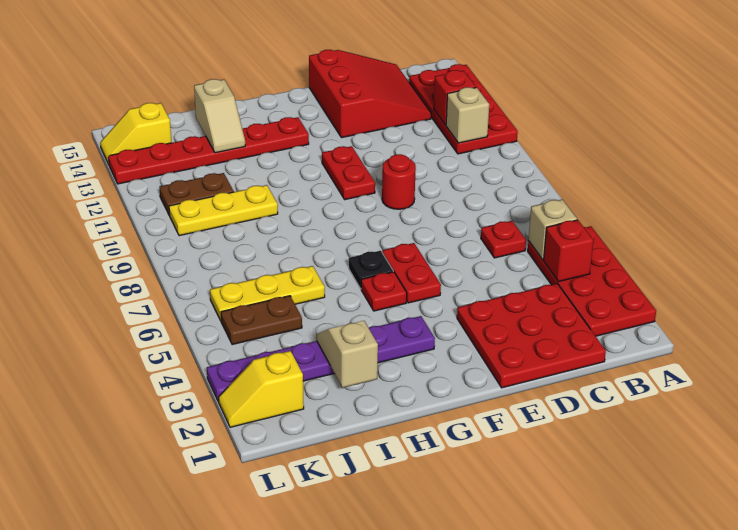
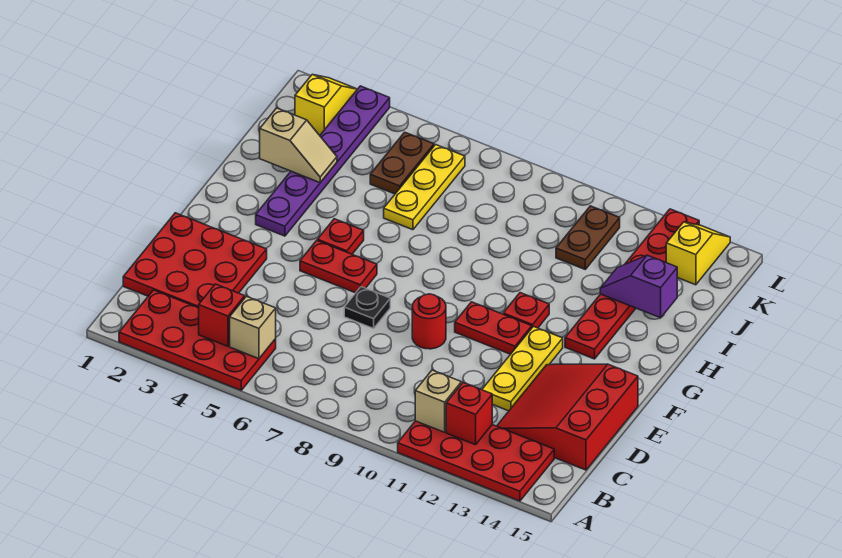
red plate C6 level 1 -> red plate G11 level 1
red slope C13:E15 level 1 top E -> red slope C13:E15 level 1 top 15
black plate G6 level 1 -> black plate E7 level 1
yellow plate I10:K10 level 1 -> yellow plate D12:F12 level 1
tan slope I13:I14 level 2 top 14 -> purple slope I13:I14 level 2 top 14

